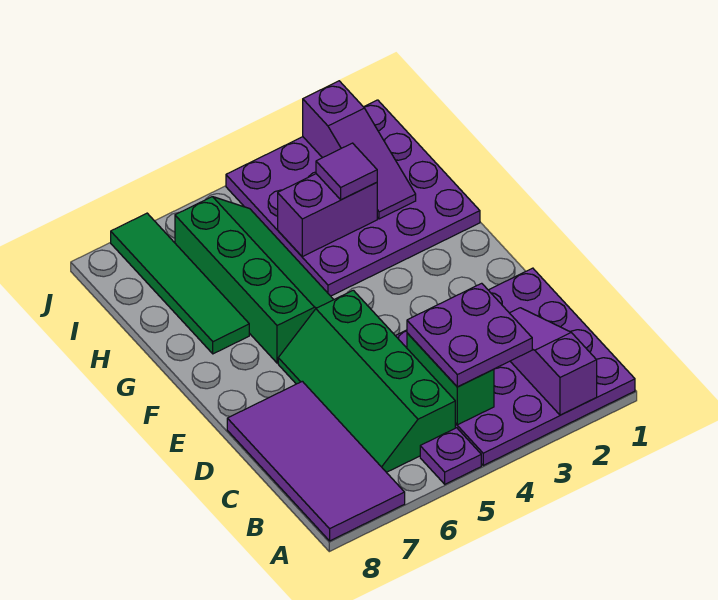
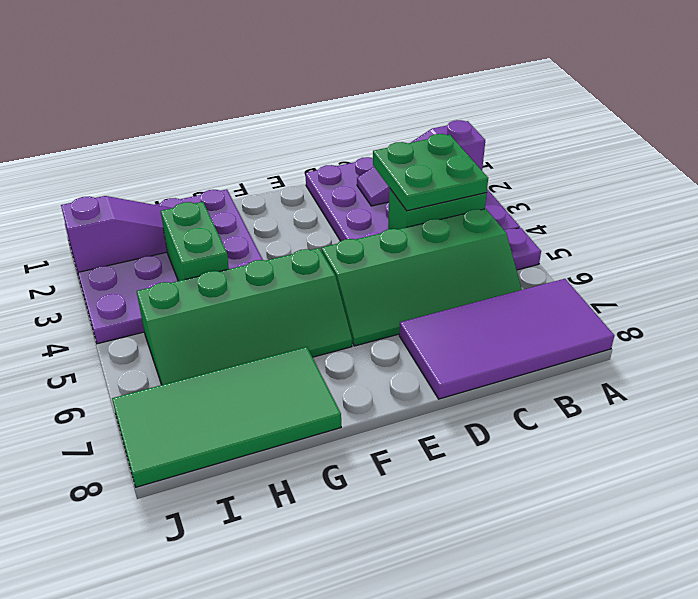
purple plate B3:C4 level 3 -> green plate B3:C4 level 3
green slope F5:I6 level 1 top 6 -> green slope F5:I6 level 1 top 5
green tile G7:J7 level 1 -> green tile G7:J8 level 1
purple brick H3:H4 level 2 -> green brick H3:H4 level 2
purple tile H3 level 3 -> none

